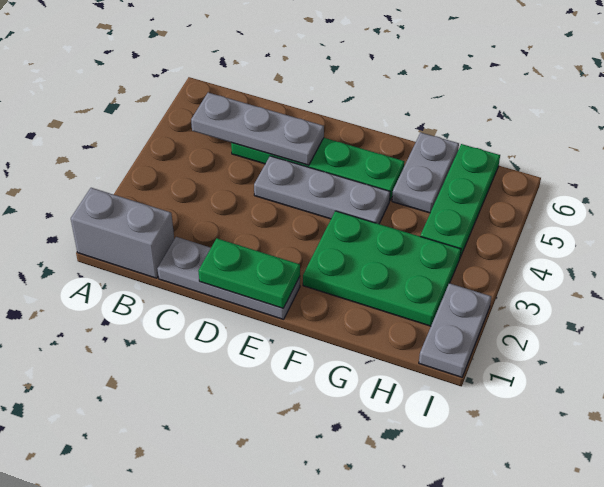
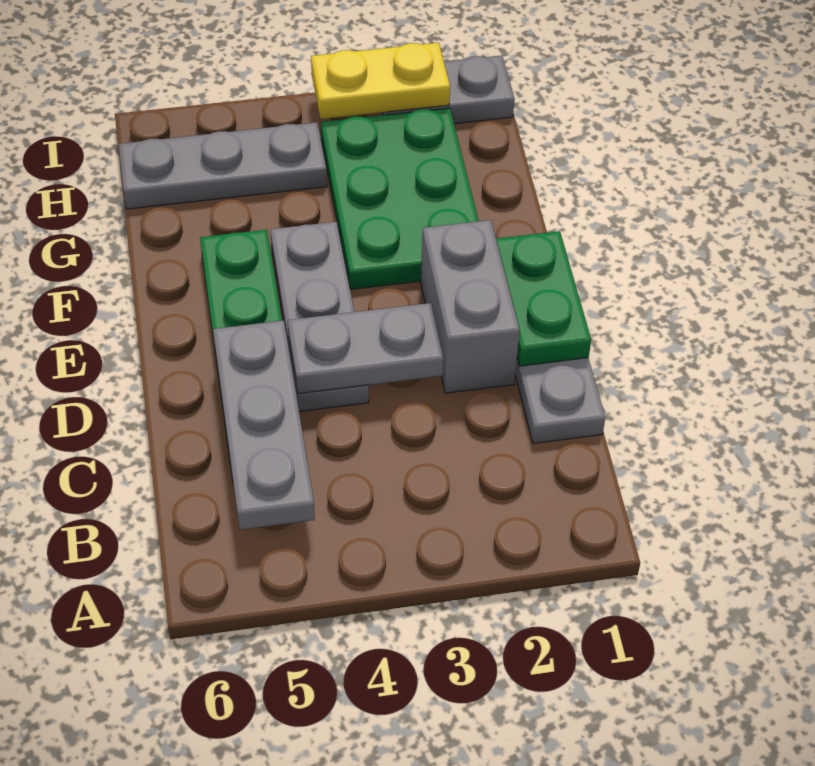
grey brick A1:B1 level 1 -> grey brick D2:E2 level 1
grey plate G5:G6 level 1 -> grey plate D3:D4 level 2
green plate H4:H6 level 1 -> grey plate H4:H6 level 1
none -> yellow plate I2:I3 level 2

